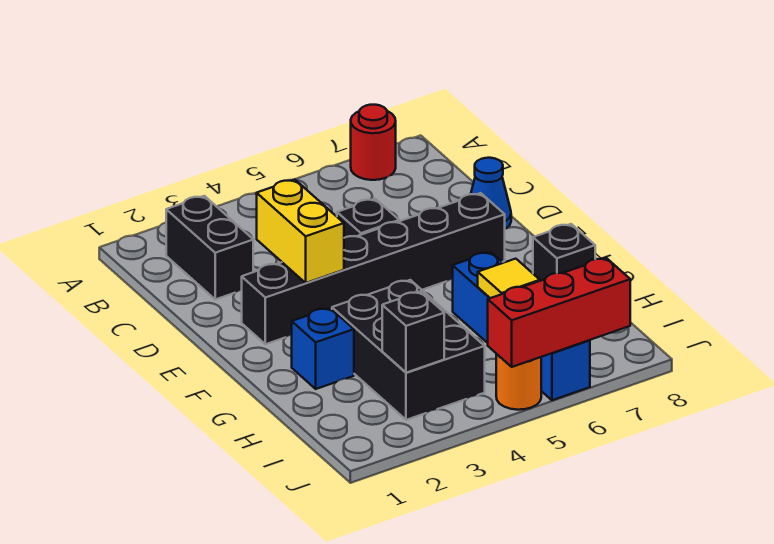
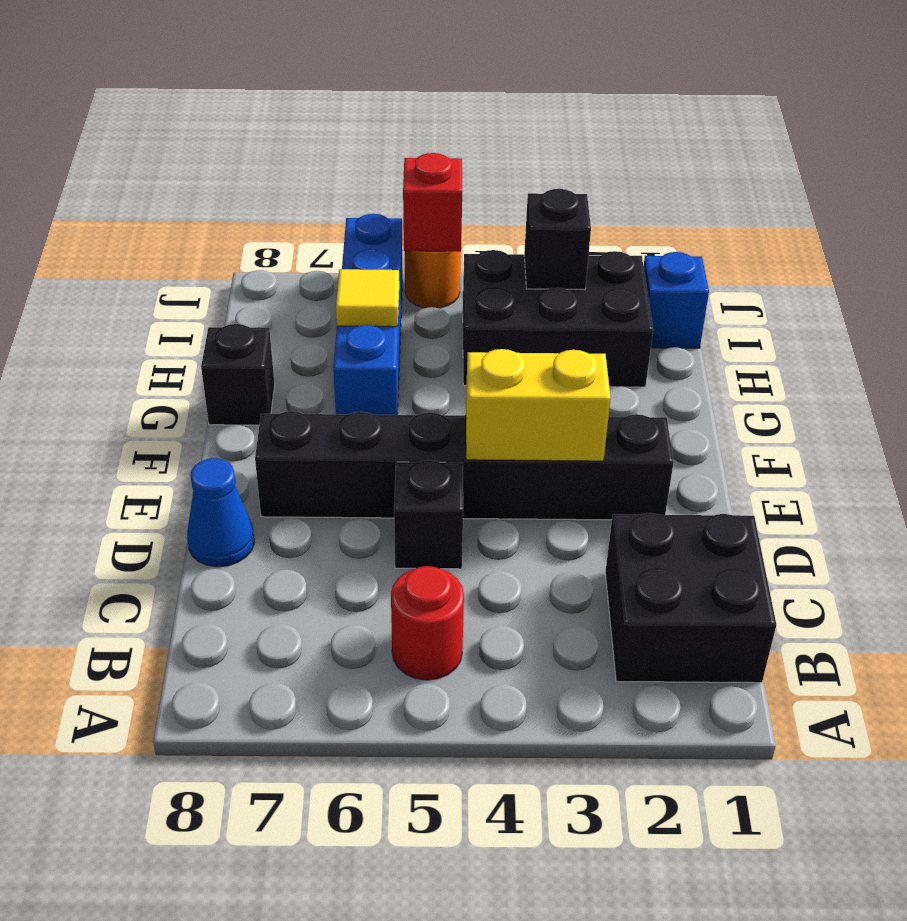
red round brick A7 level 1 -> red round brick B5 level 1
black brick B2:C2 level 1 -> black brick B1:C2 level 1
yellow brick D3:E3 level 2 -> yellow brick E3:E4 level 2
blue brick G2 level 1 -> blue brick I1 level 1
black brick G3:I4 level 1 -> black brick H2:I4 level 1
red brick J5:J7 level 2 -> red brick J5 level 2

